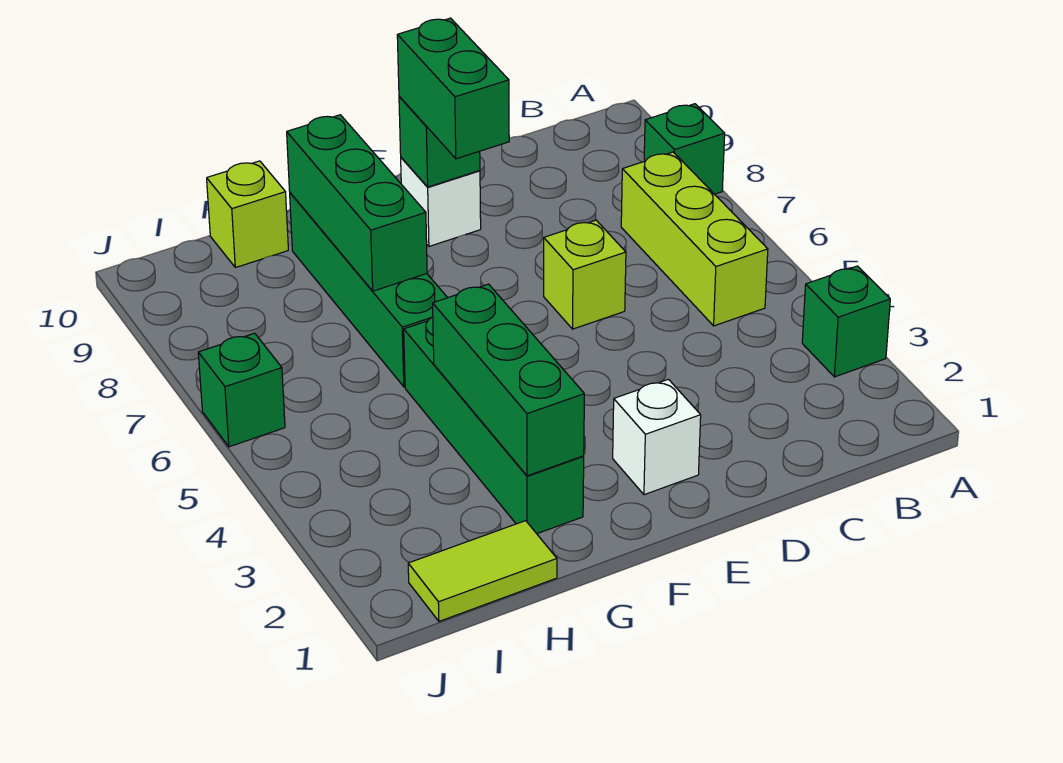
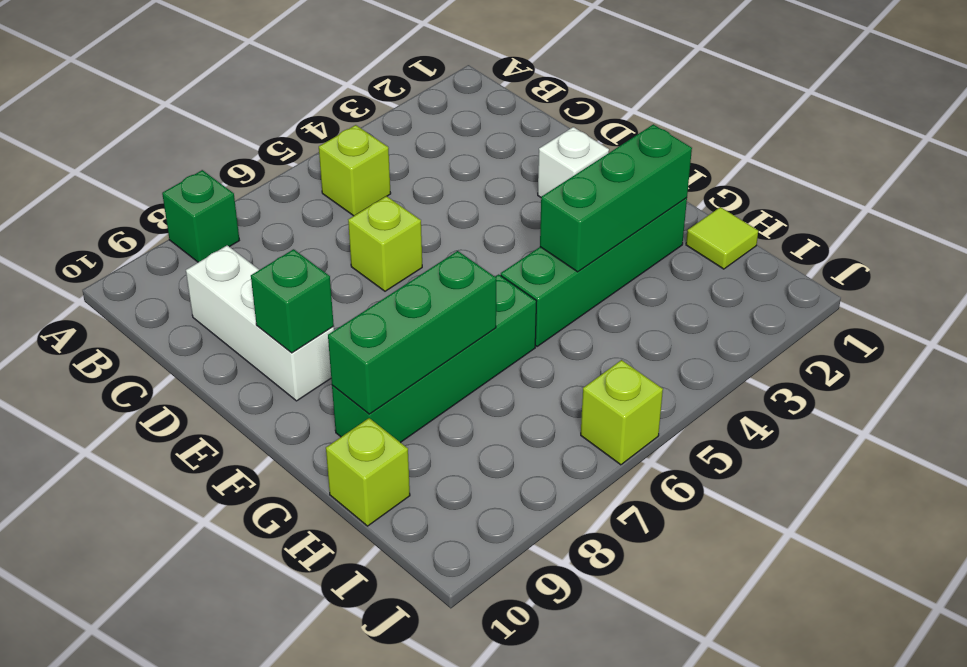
green brick A3 level 1 -> none
lime brick B5:B7 level 1 -> lime brick B5 level 1
green brick E8:E9 level 3 -> none
white brick E9 level 1 -> white brick C9:E9 level 1
lime tile H1:I1 level 1 -> lime tile H1 level 1
green brick J6 level 1 -> lime brick J6 level 1

